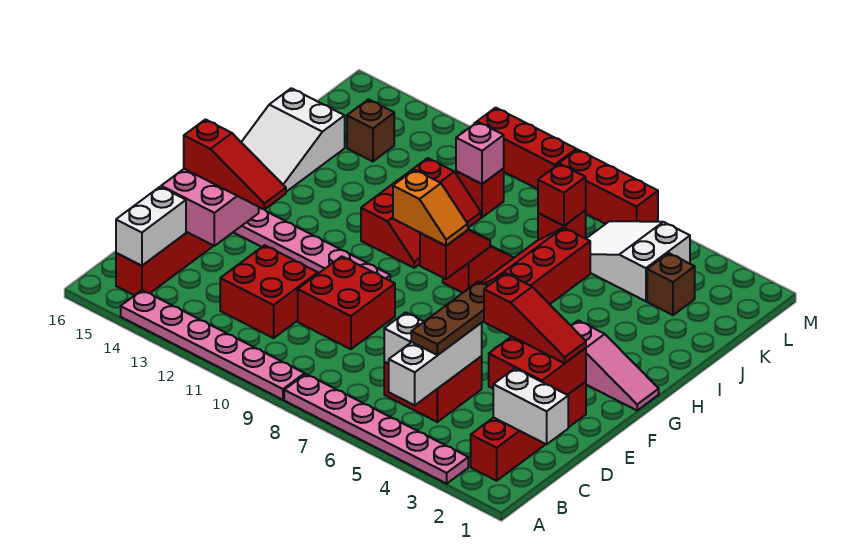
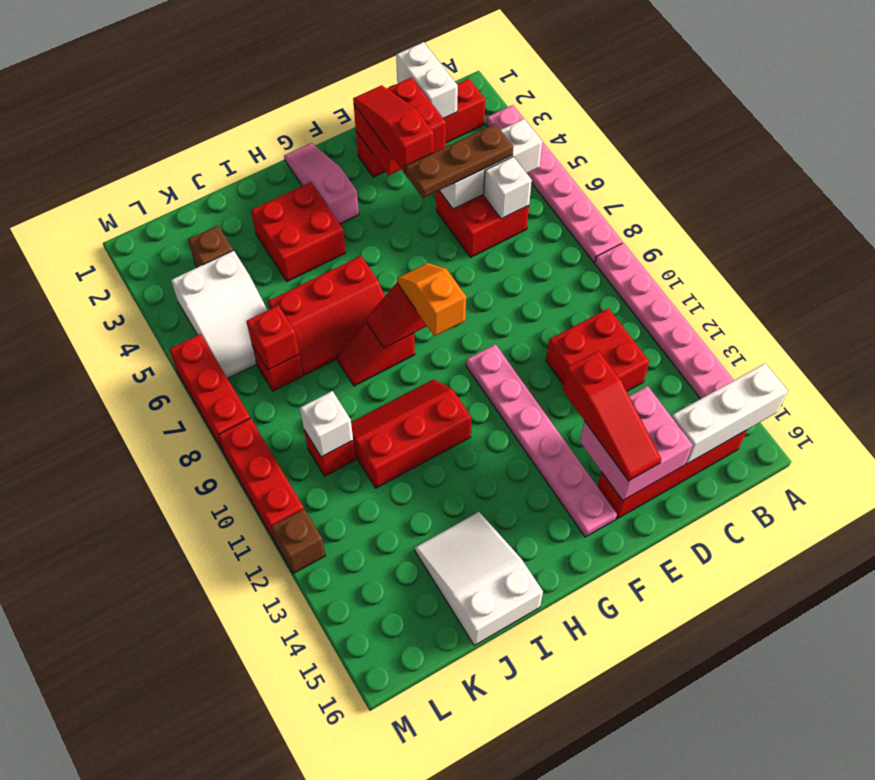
white brick B15:C15 level 2 -> white brick A15:C15 level 2
red brick D9:E10 level 1 -> red brick H3:I4 level 1
red slope E13:E15 level 3 top 15 -> red slope E13:E15 level 3 top 13
white slope H15:J16 level 1 top J -> white slope I14:J16 level 1 top 16
pink brick K10 level 2 -> white brick K10 level 2
brown brick K14 level 1 -> brown brick M12 level 1

